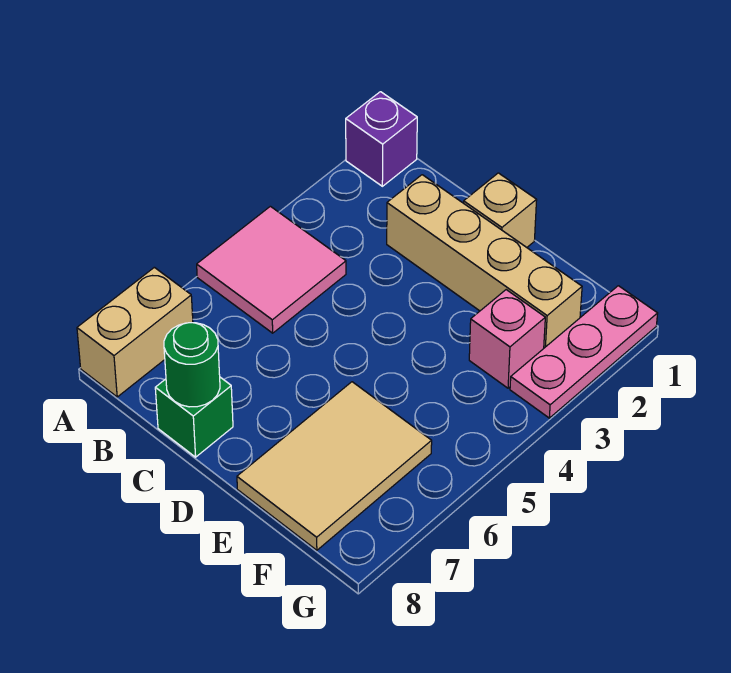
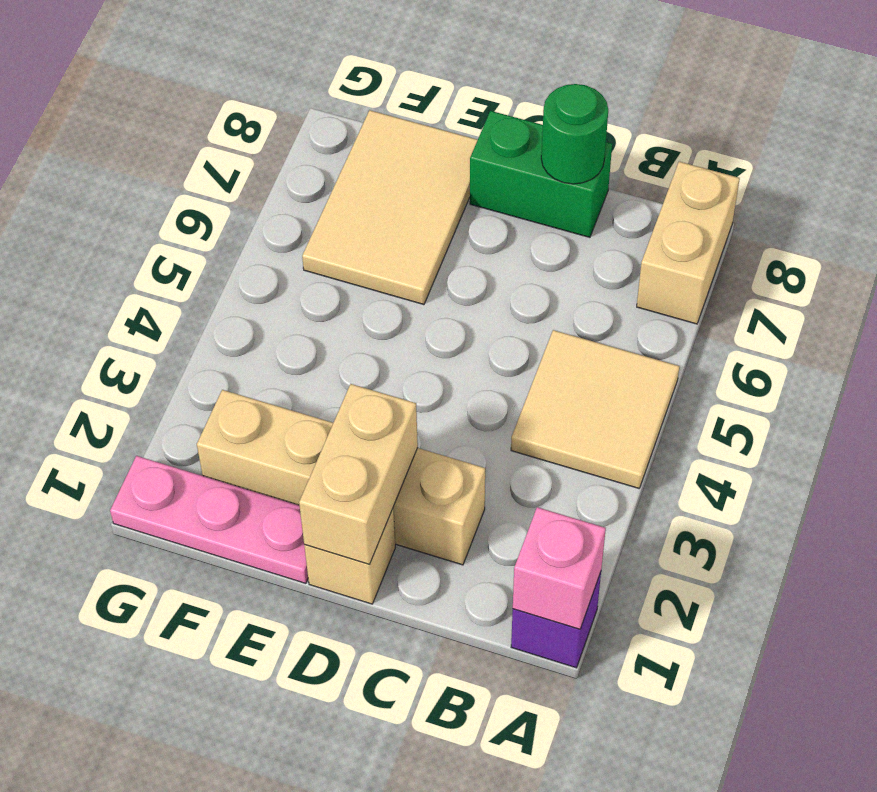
pink tile A4:B5 level 1 -> tan tile A4:B5 level 1
green brick C8 level 1 -> green brick C8:D8 level 1
none -> tan brick D1:D2 level 2
pink brick F3 level 1 -> pink brick A1 level 2
pink plate G1:G3 level 1 -> pink plate E1:G1 level 1

